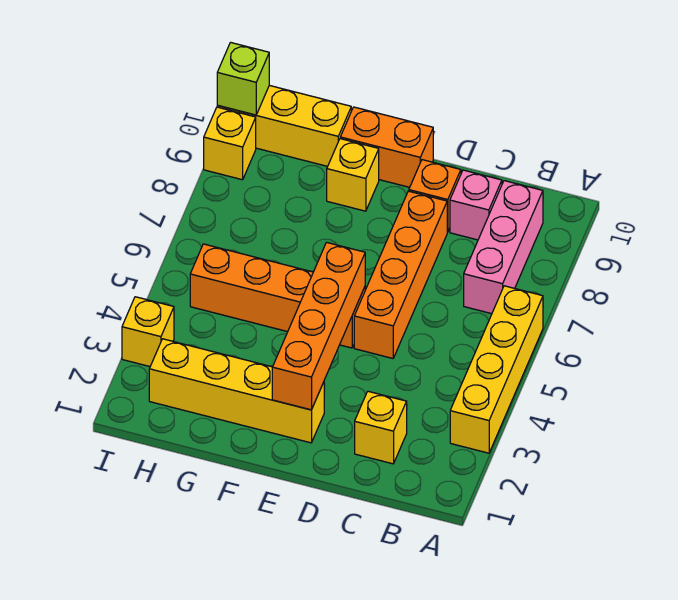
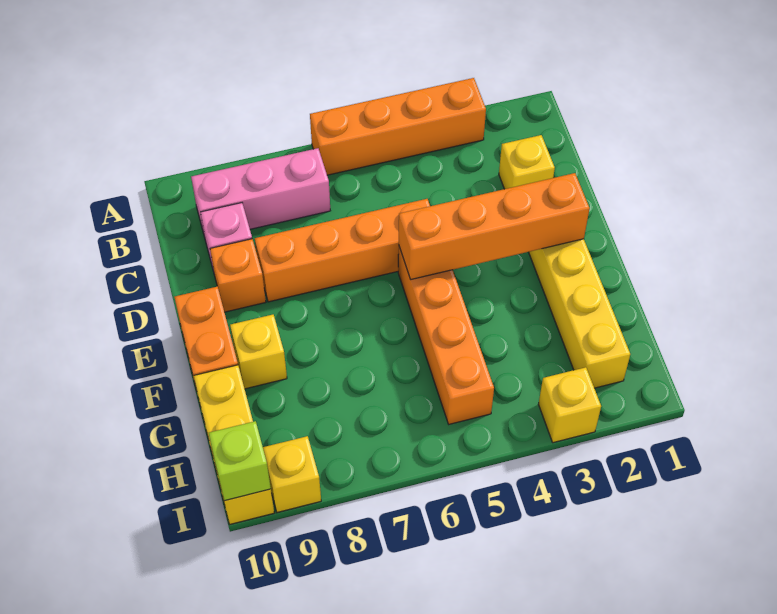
yellow brick A3:A6 level 1 -> orange brick A3:A6 level 1

